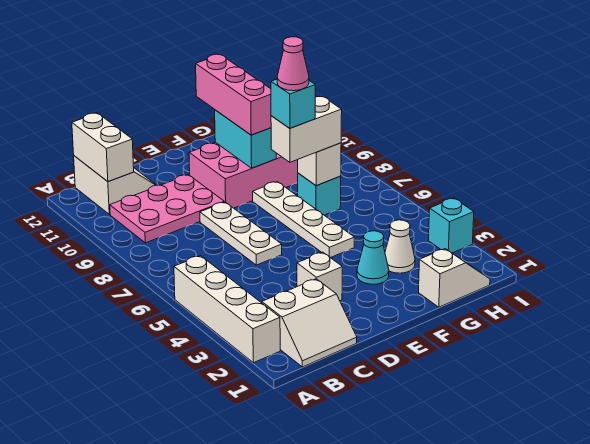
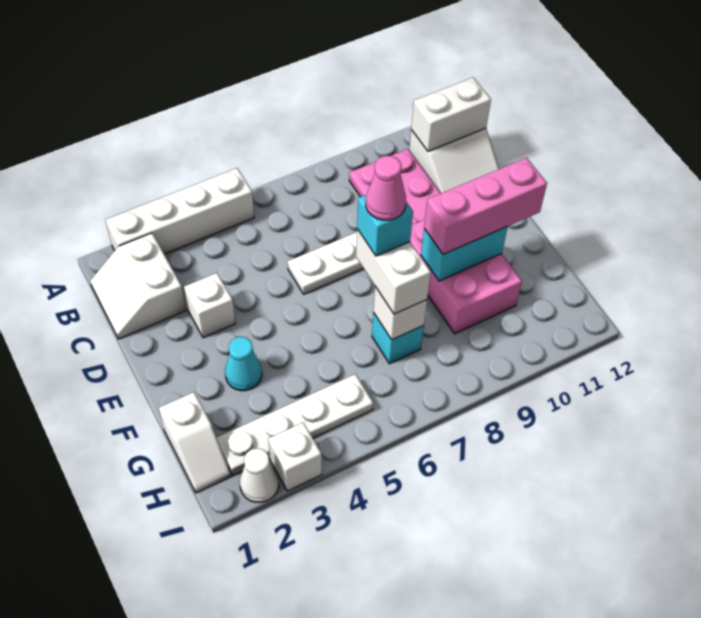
white plate F5:F8 level 1 -> white plate H2:H5 level 1
white cone G3 level 1 -> white cone I2 level 1
cyan brick I3 level 1 -> white brick I3 level 1

